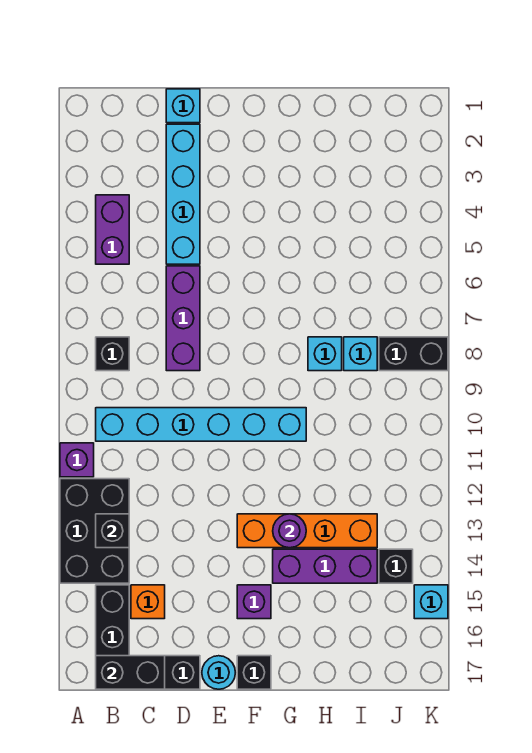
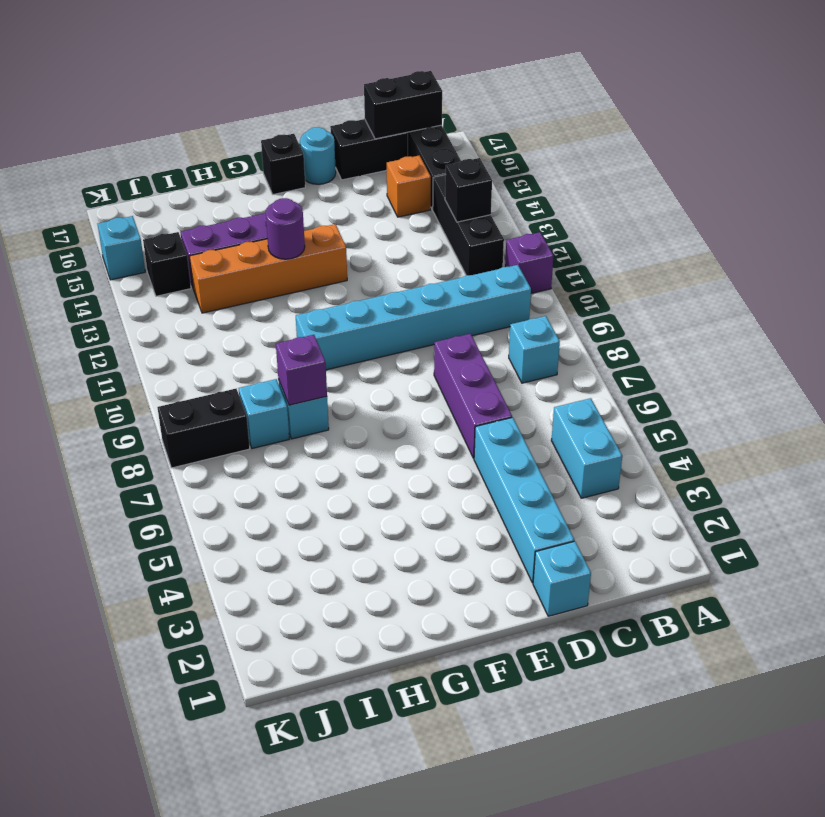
black brick A12:B14 level 1 -> black brick B12:B14 level 1
purple brick B4:B5 level 1 -> cyan brick B4:B5 level 1
black brick B8 level 1 -> cyan brick B8 level 1
purple brick F15 level 1 -> purple brick H8 level 2

